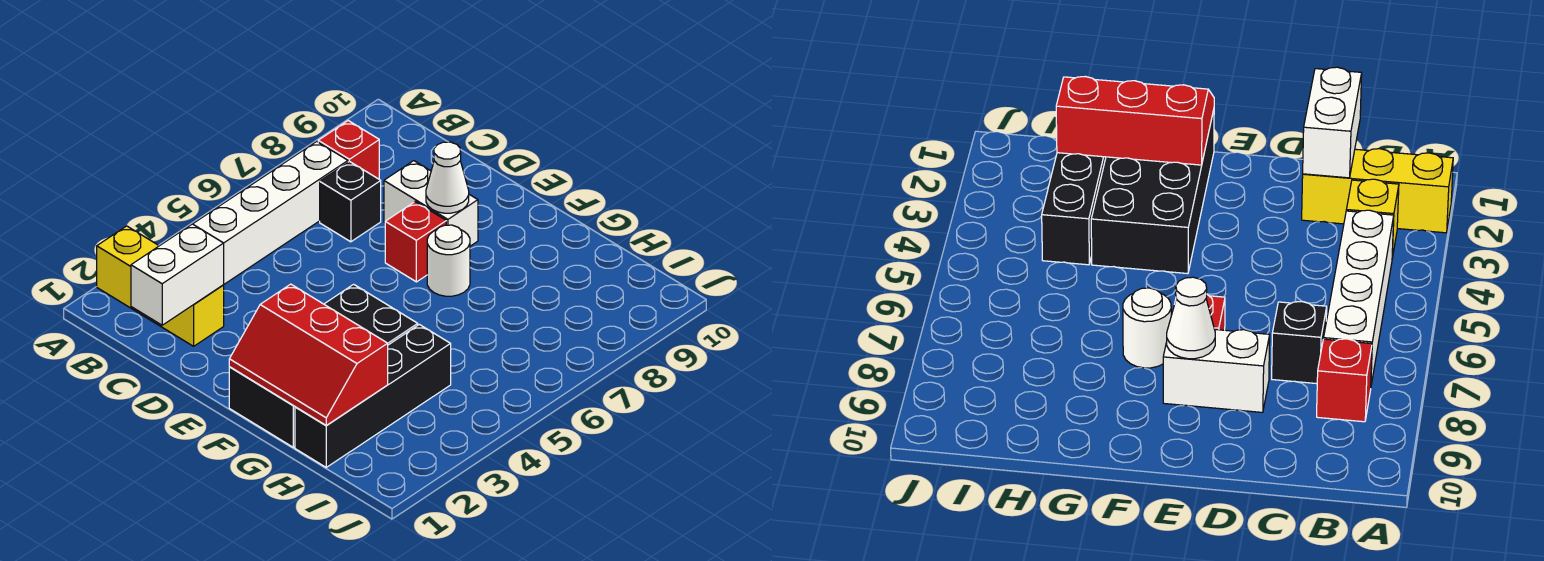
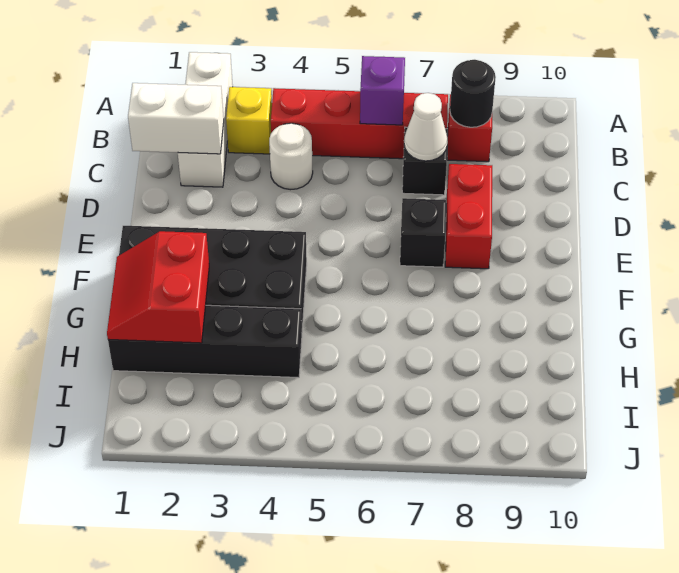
yellow brick A2:C2 level 1 -> white brick A2:C2 level 1
white brick B4:B7 level 1 -> red brick B4:B7 level 1
none -> purple brick B6 level 2
none -> black round brick B8 level 2
white brick D8:E8 level 1 -> red brick D8:E8 level 1
red brick E7 level 1 -> black brick E7 level 1
white cone E8 level 2 -> white cone C7 level 2
red slope F1:H2 level 2 top 2 -> red slope G1:H2 level 2 top 2
white round brick F7 level 1 -> white round brick C4 level 1

